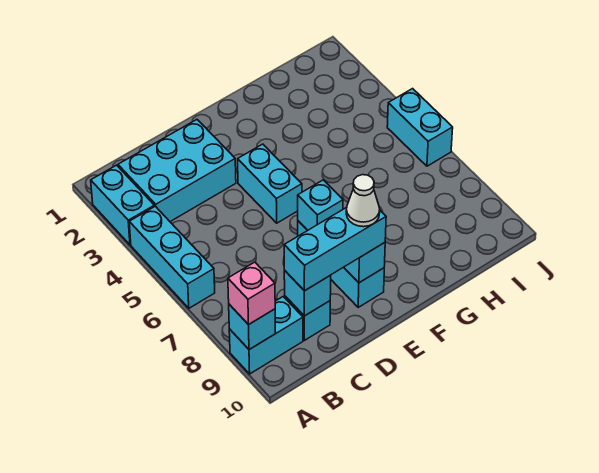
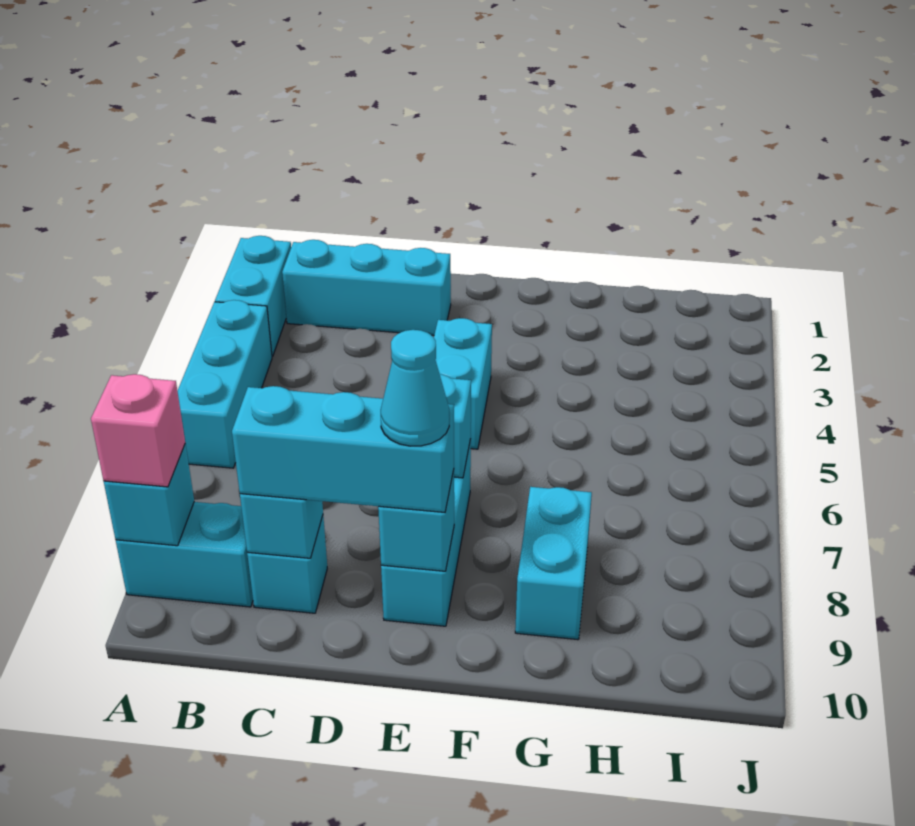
cyan brick B2:D3 level 1 -> cyan brick B2:D2 level 1
white cone E9 level 4 -> cyan cone E9 level 4
cyan brick J5:J6 level 1 -> cyan brick G8:G9 level 1

